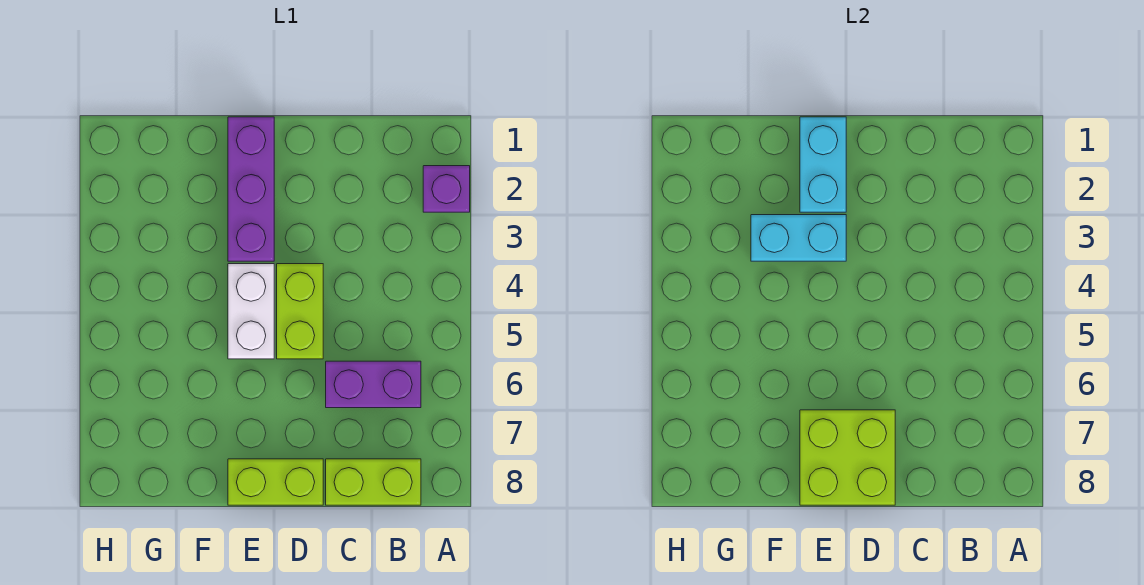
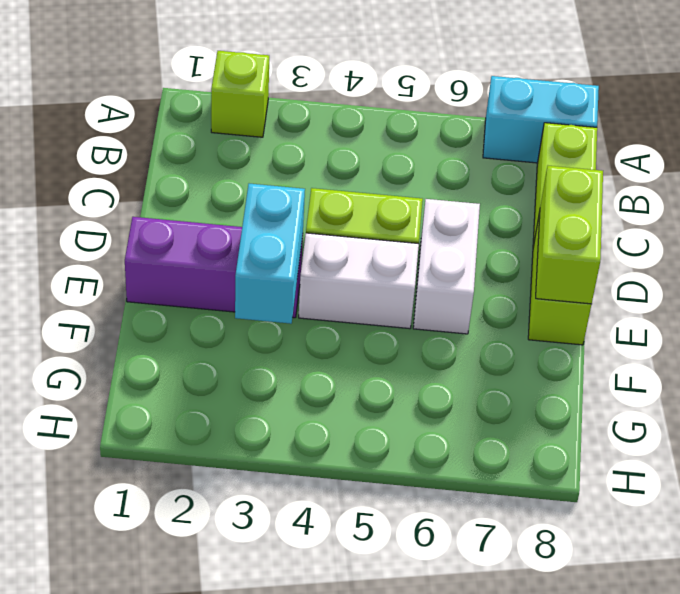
purple brick A2 level 1 -> lime brick A2 level 1
purple brick B6:C6 level 1 -> none
none -> white brick D6:E6 level 1
lime brick D7:E8 level 2 -> lime brick D8:E8 level 2
cyan brick E1:E2 level 2 -> cyan brick A7:A8 level 1

